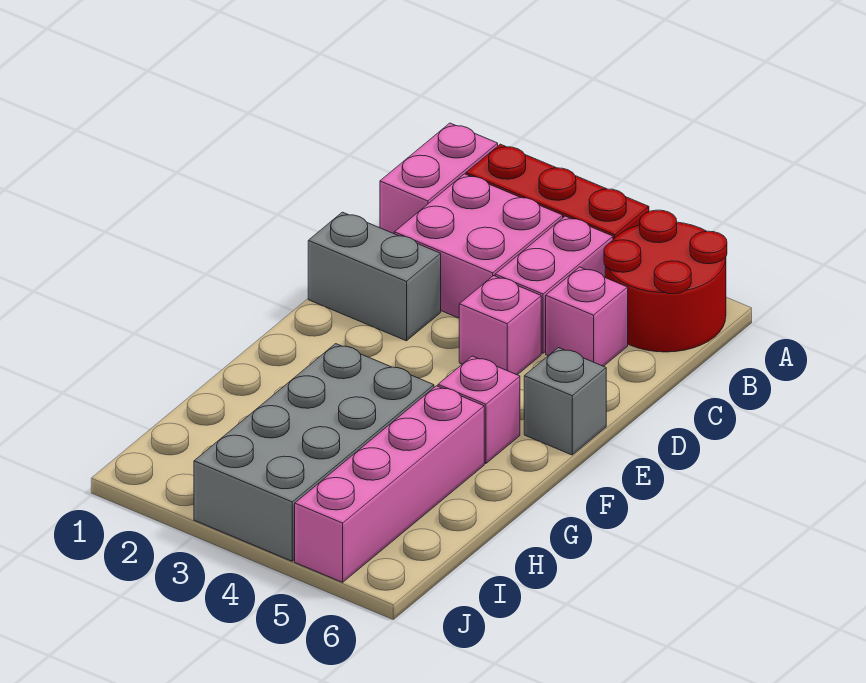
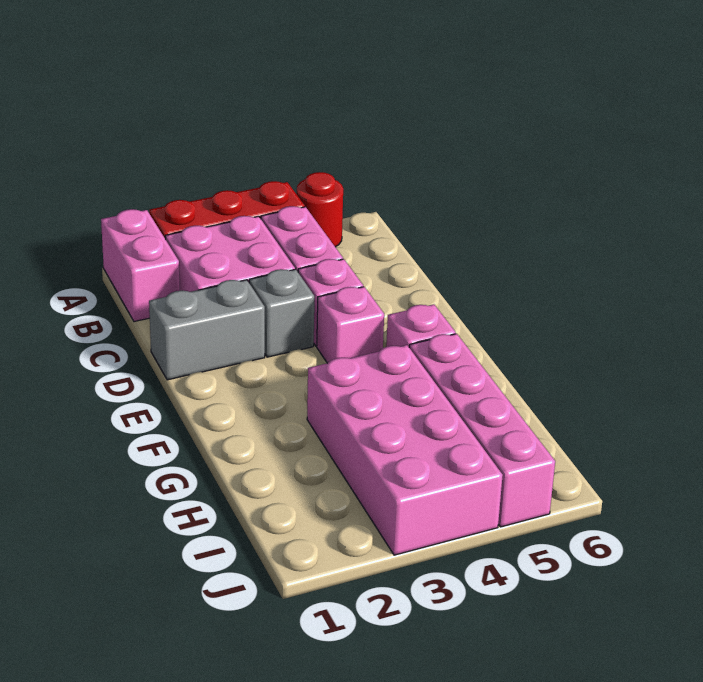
red round brick A5:B6 level 1 -> red round brick A5 level 1
pink brick C5 level 1 -> pink brick E4 level 1
grey brick E6 level 1 -> grey brick D3 level 1
grey brick G3:J4 level 1 -> pink brick G3:J4 level 1

